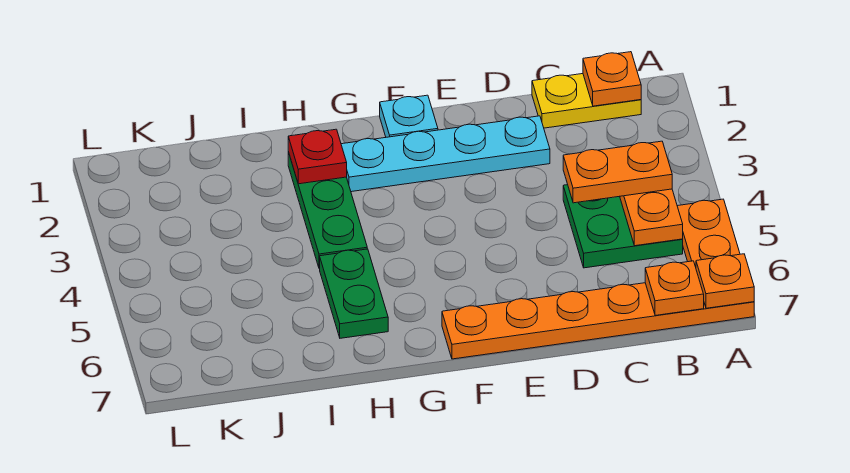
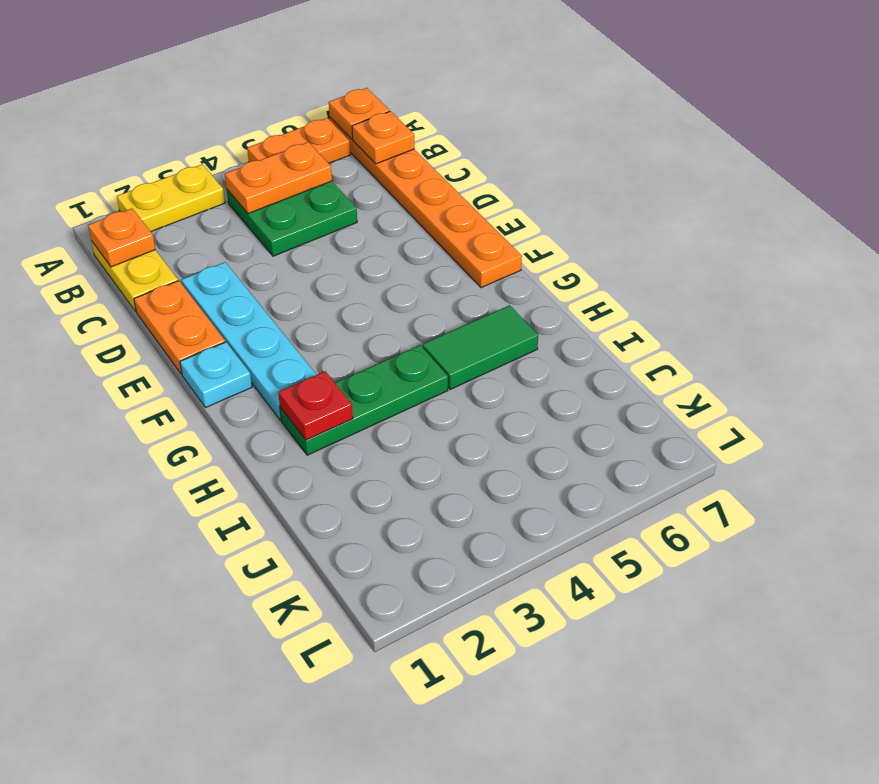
none -> yellow plate A2:A3 level 1
orange plate B4:C4 level 3 -> orange plate D1:E1 level 1
green plate H5:H6 level 1 -> green tile H5:H6 level 1

